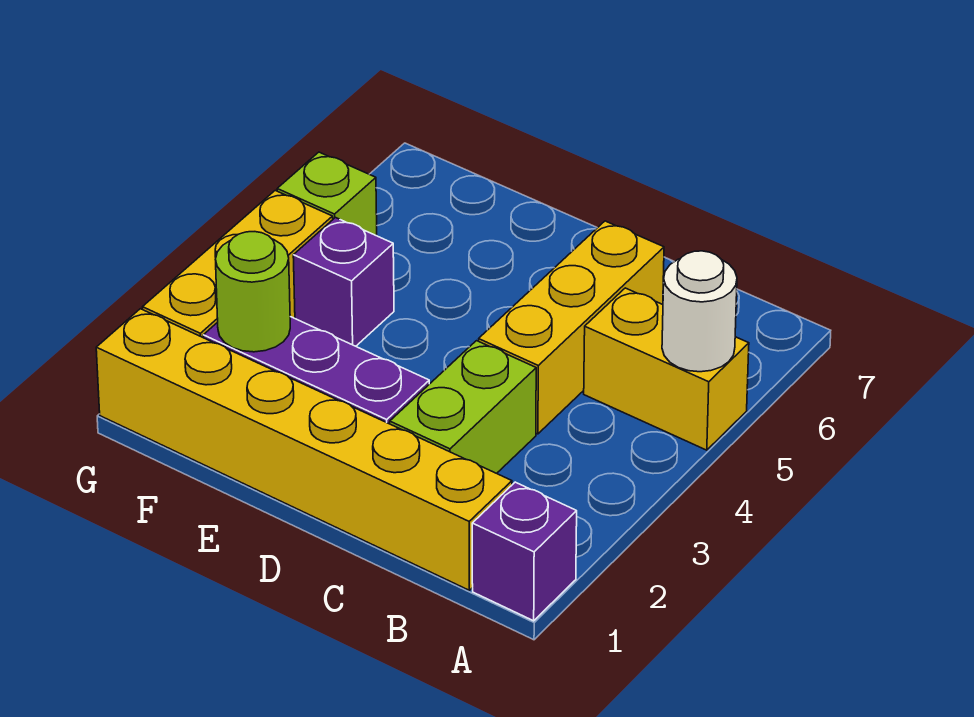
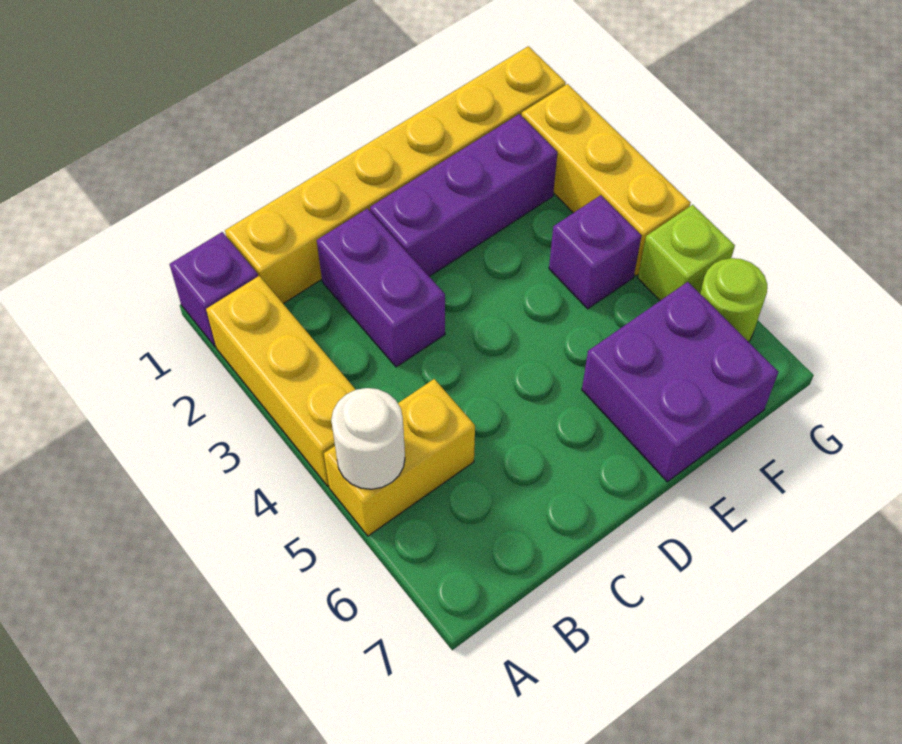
lime brick C2:C3 level 1 -> purple brick C2:C3 level 1
yellow brick C4:C6 level 1 -> yellow brick A2:A4 level 1
none -> purple brick E6:F7 level 1
lime round brick F2 level 2 -> lime round brick G6 level 1

